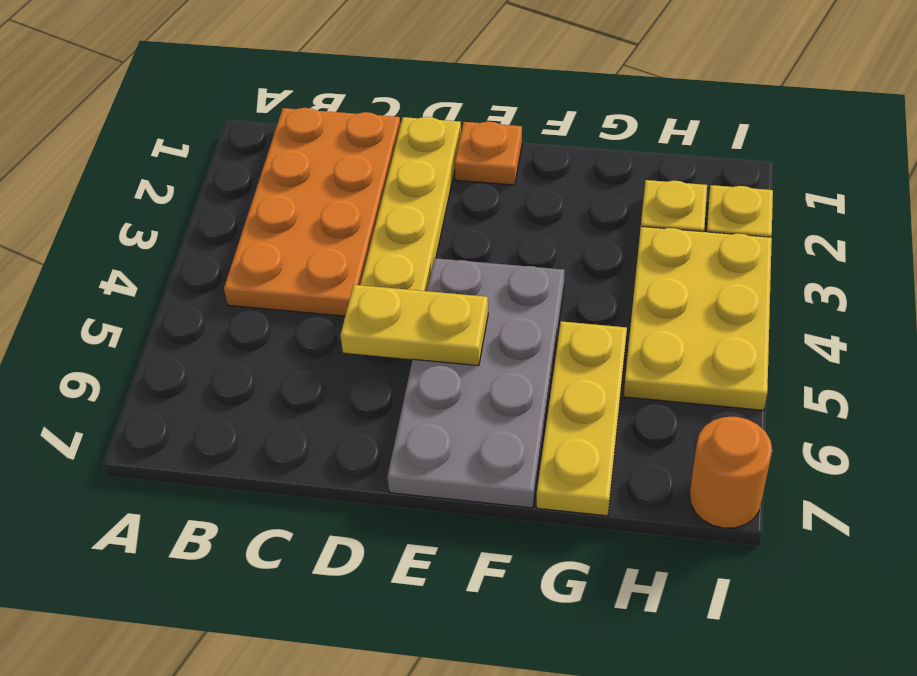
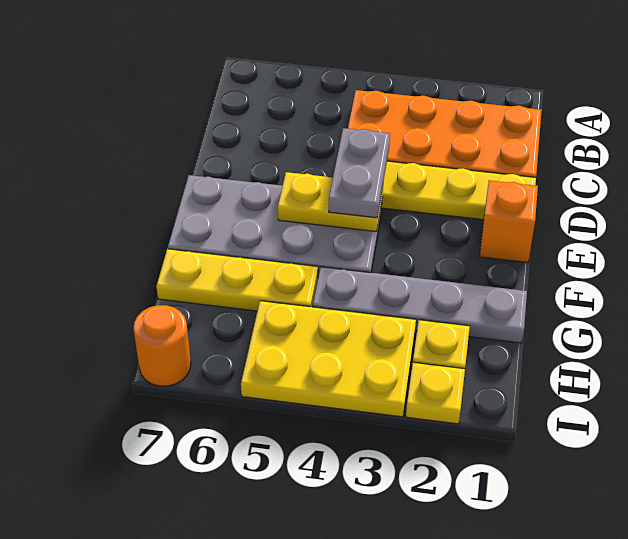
none -> grey plate D4:E4 level 3
yellow plate D5:E5 level 2 -> yellow plate E4:E5 level 2
orange plate E1 level 1 -> orange brick E1 level 1
none -> grey plate G1:G4 level 1

